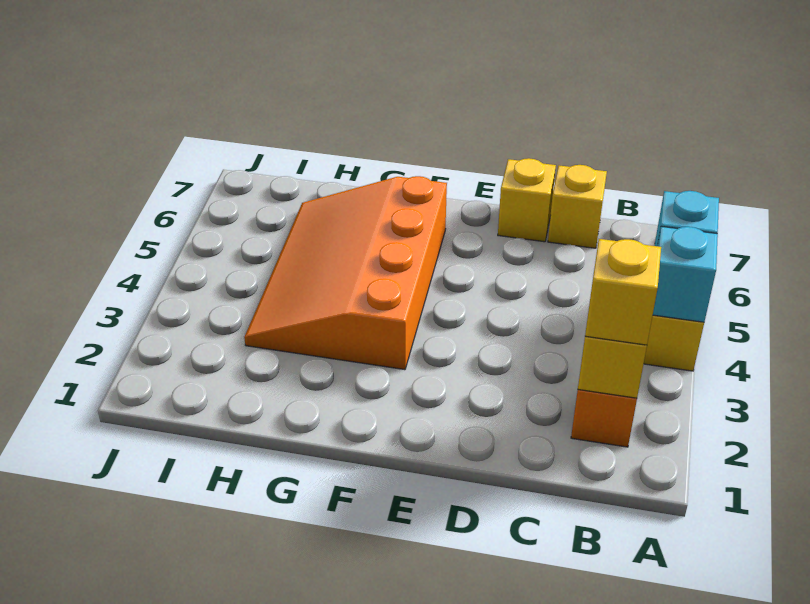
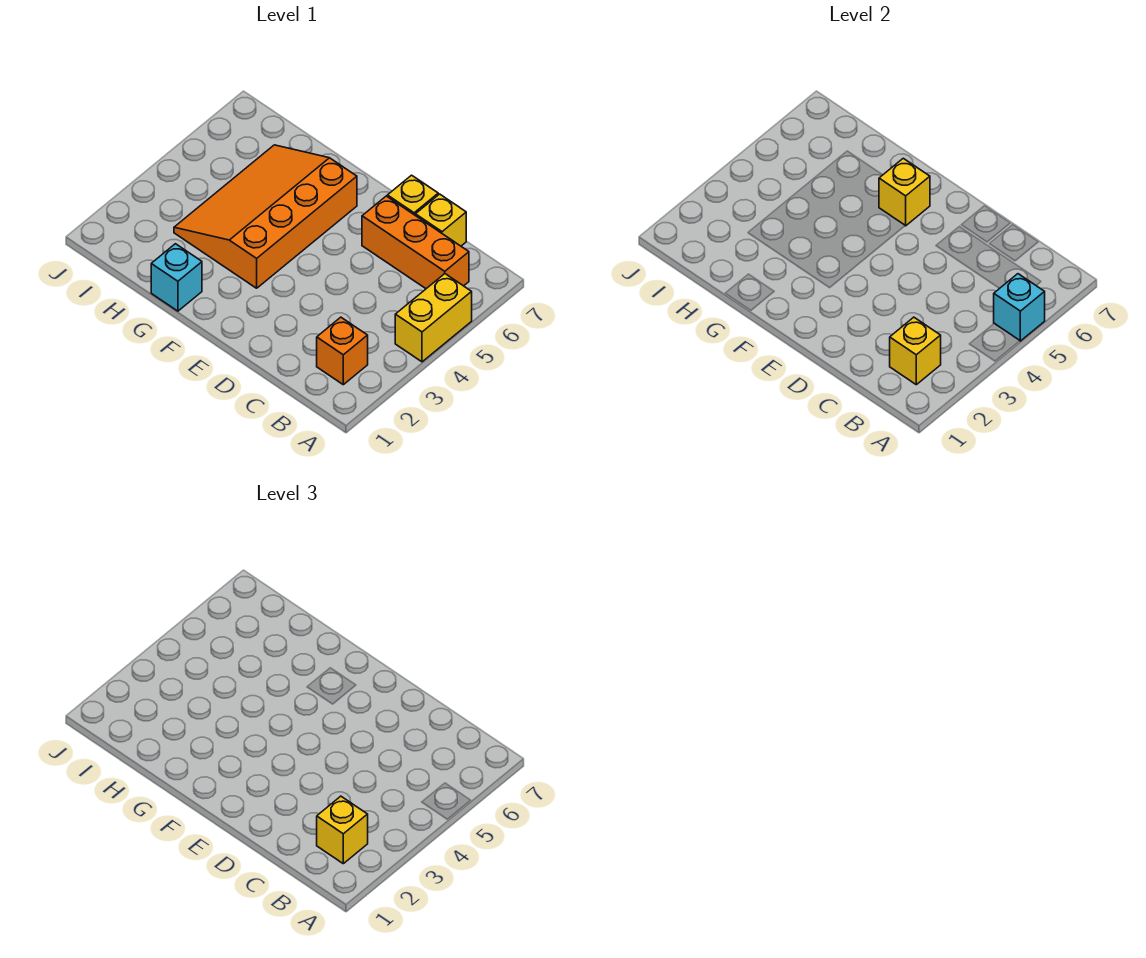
cyan brick A4 level 2 -> cyan brick G1 level 1
none -> orange brick B6:D6 level 1
none -> yellow brick F6 level 2

